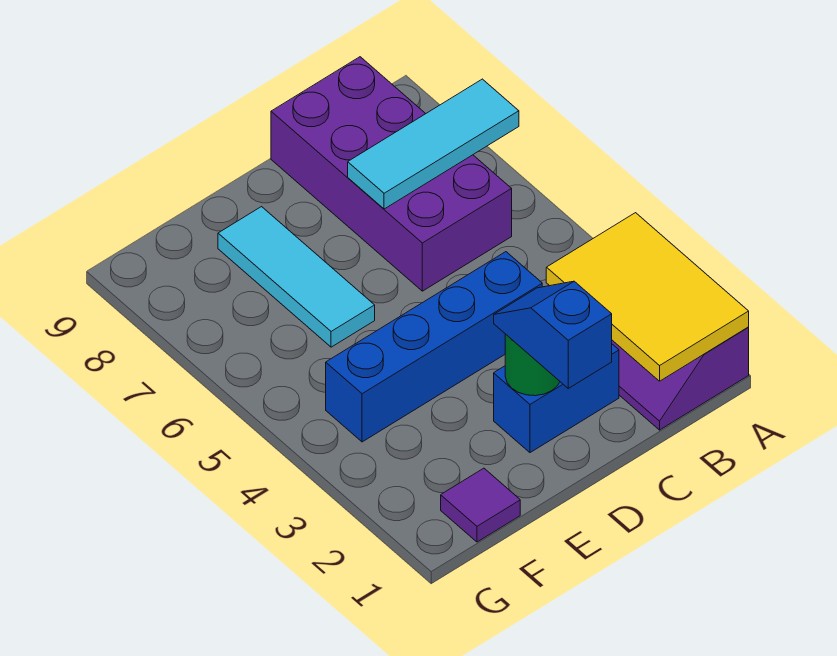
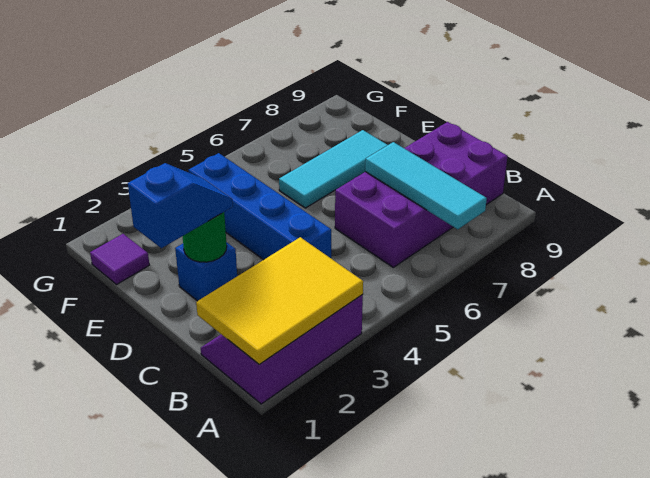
blue brick C2:D2 level 1 -> blue brick D2 level 1

